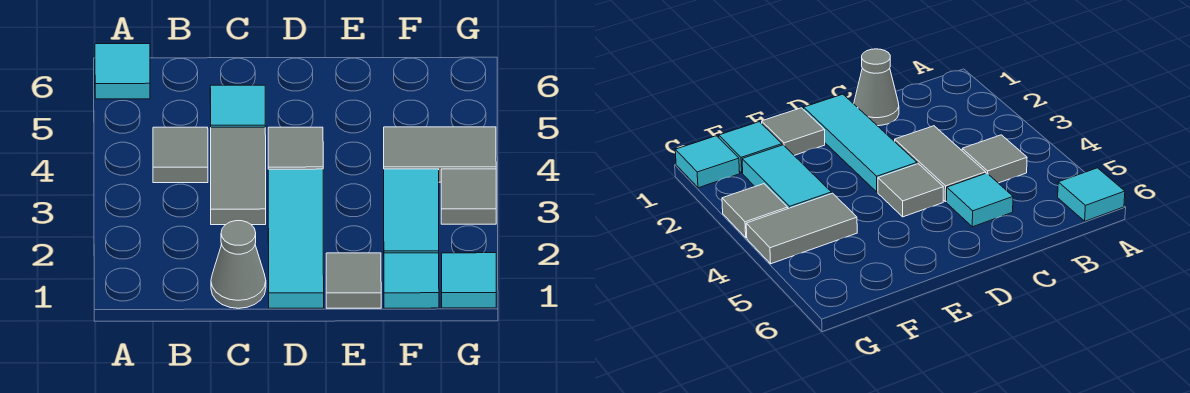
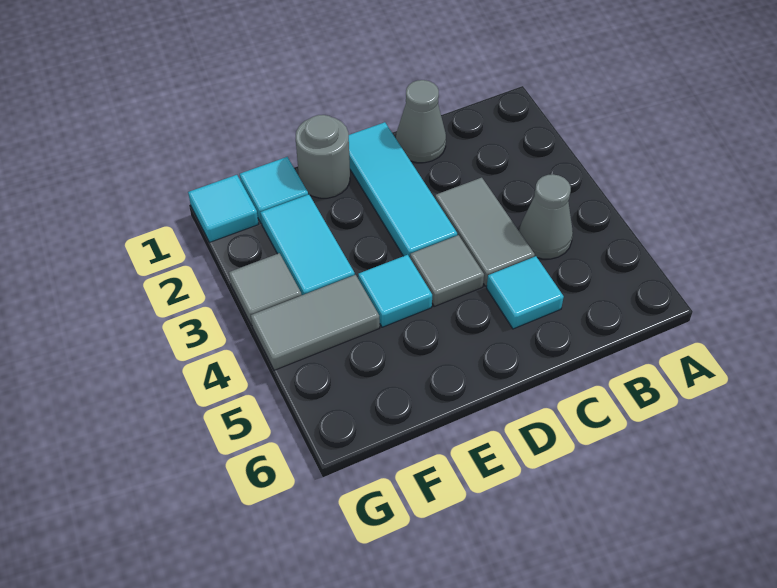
cyan tile A6 level 1 -> cyan tile E4 level 1
grey tile B4 level 1 -> grey cone B4 level 1
grey tile E1 level 1 -> grey round brick E1 level 1

